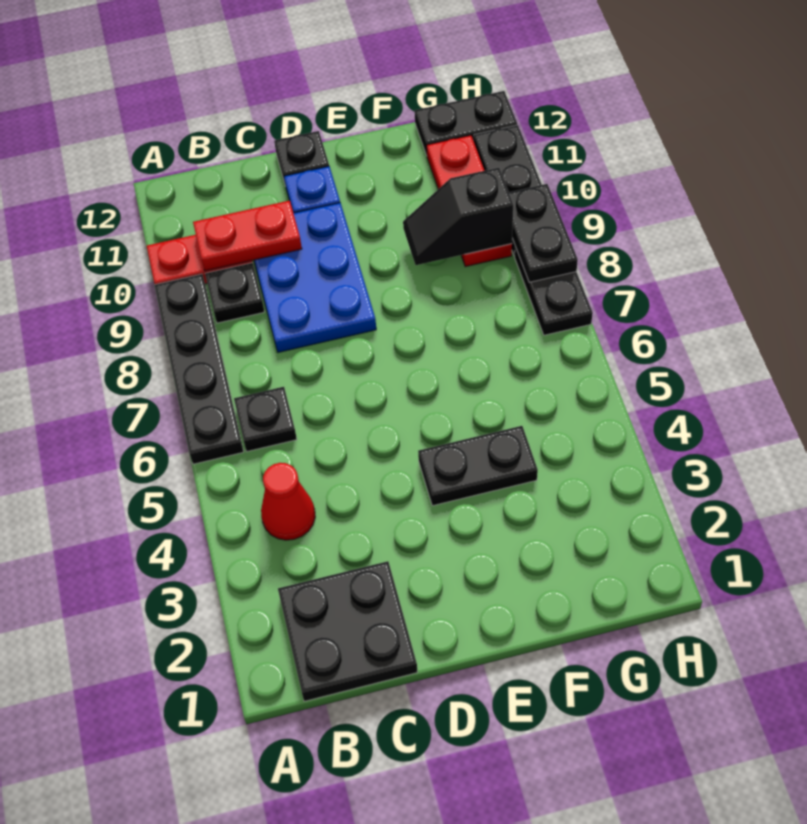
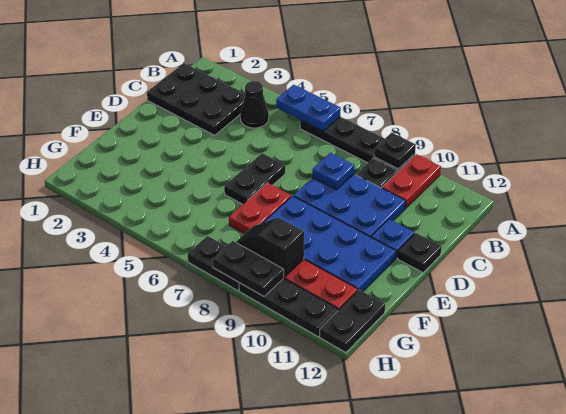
none -> blue plate A5:A6 level 2
black plate B1:C2 level 1 -> black plate B1:C3 level 1
red cone B4 level 1 -> black cone B4 level 1
black plate B6 level 1 -> black plate A9 level 2
red plate B10:C10 level 2 -> red plate E7:F7 level 1
none -> blue plate C8 level 2
black plate E4:F4 level 1 -> black plate D6:E6 level 1
none -> blue plate E8:F11 level 1
black slope F9:G9 level 2 top G -> black slope G8:G9 level 2 top 9

